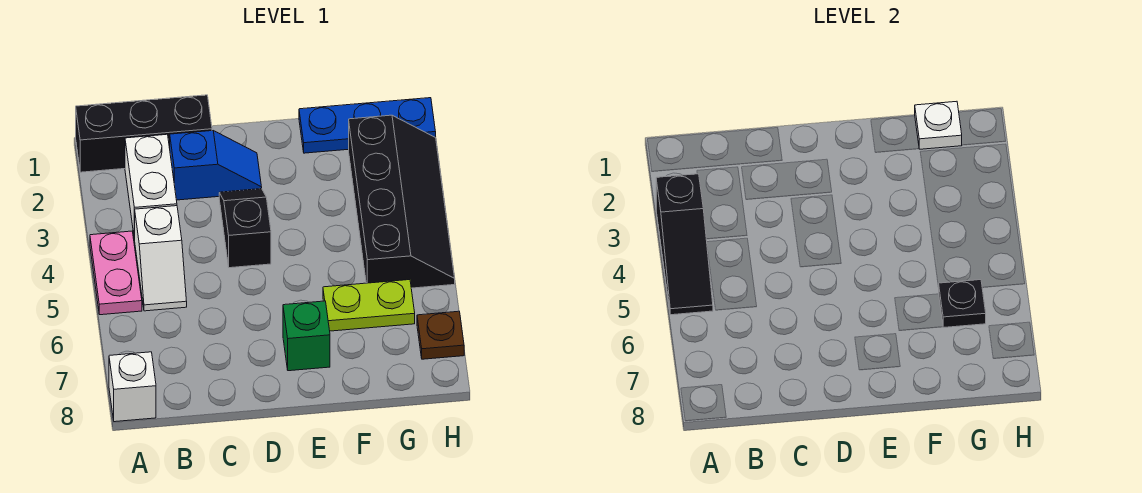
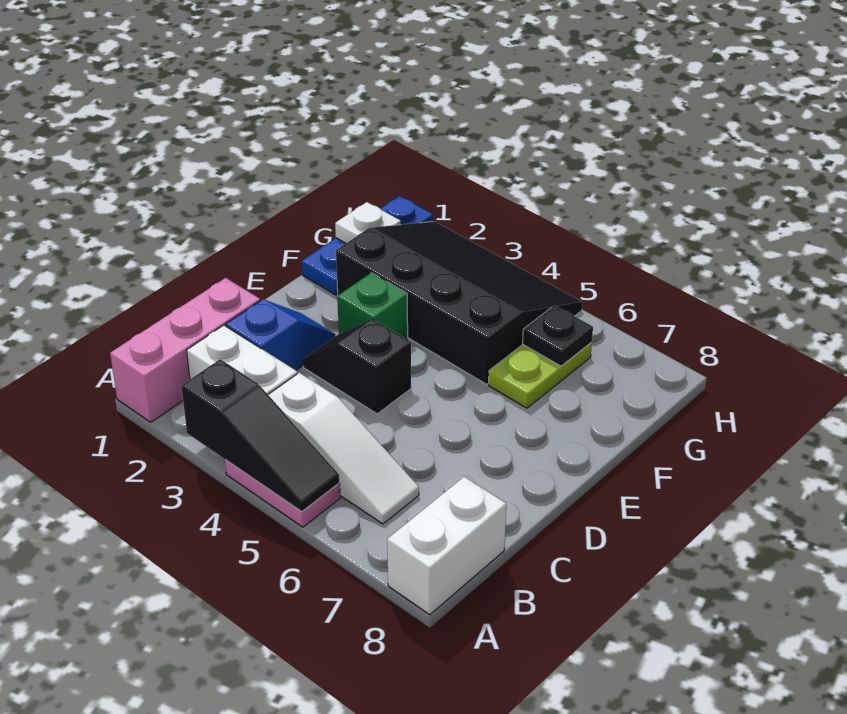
black brick A1:C1 level 1 -> pink brick A1:C1 level 1
white brick A8 level 1 -> white brick A8:B8 level 1
white slope B4:B5 level 1 top 4 -> white slope B4:B6 level 1 top 4
green brick E7 level 1 -> green brick E3 level 1
black slope G2:H5 level 1 top G -> black slope F2:H5 level 1 top F
brown plate H7 level 1 -> none

